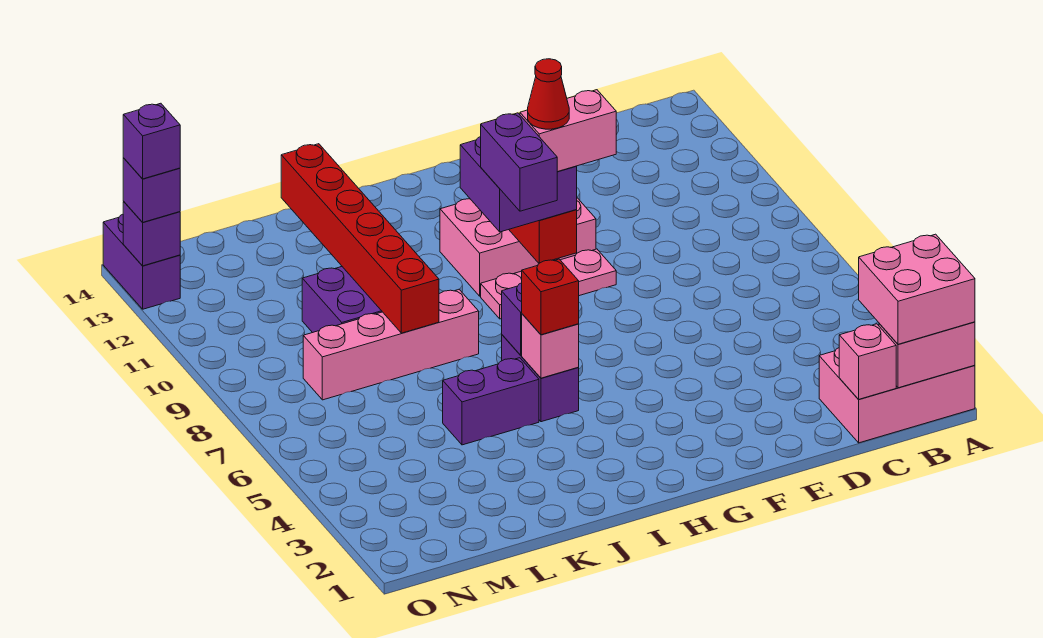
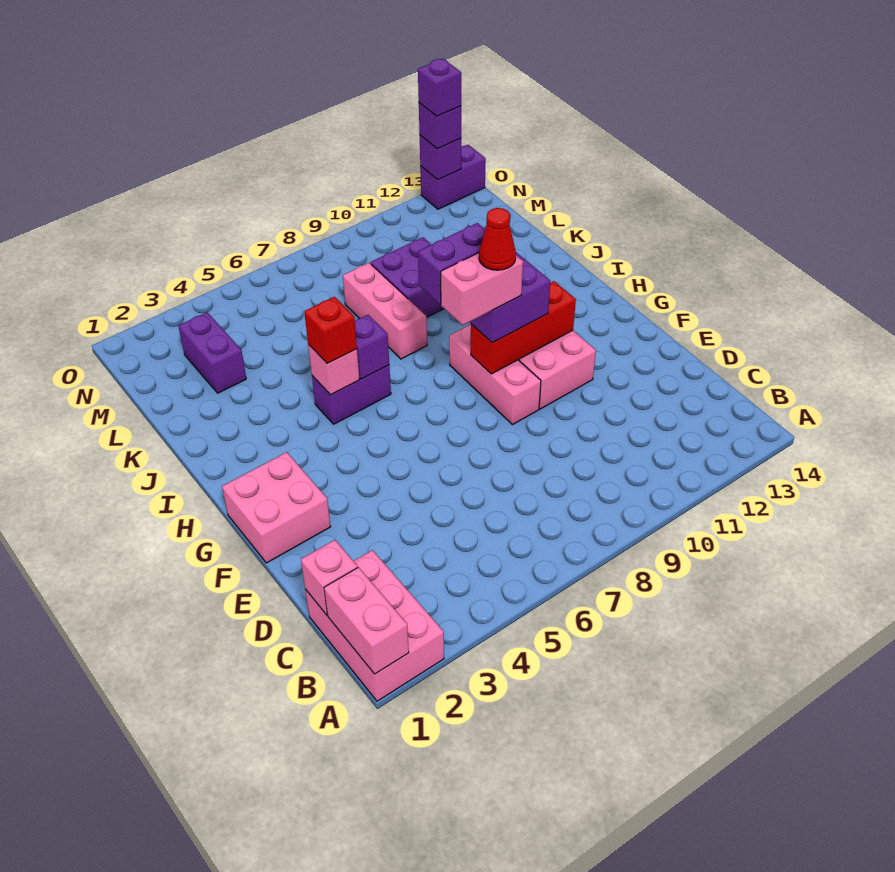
pink brick A1:B2 level 3 -> pink brick F1:G2 level 1
pink plate F9:H9 level 1 -> pink brick F9:H9 level 1
pink brick F9:G9 level 4 -> pink brick G8:G9 level 4
purple brick J5:K5 level 1 -> purple brick L3:M3 level 1
pink brick J8:M8 level 1 -> pink brick J8:L8 level 1
red brick K8:K13 level 2 -> none

